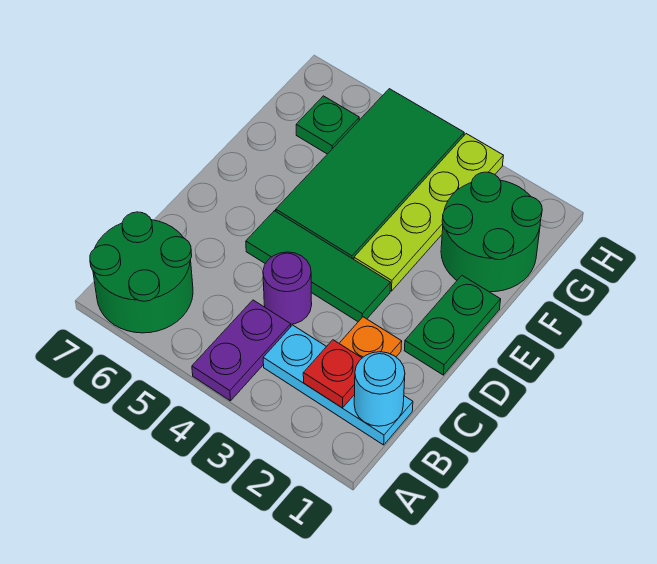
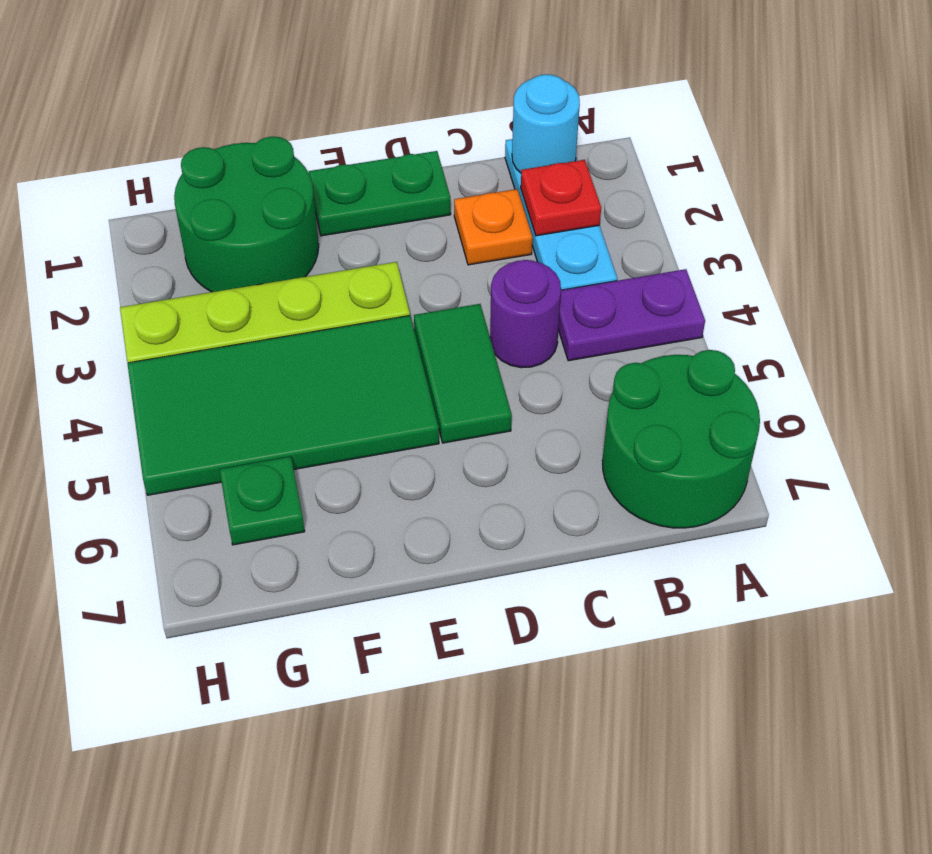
green tile D3:D5 level 1 -> green tile D4:D5 level 1

